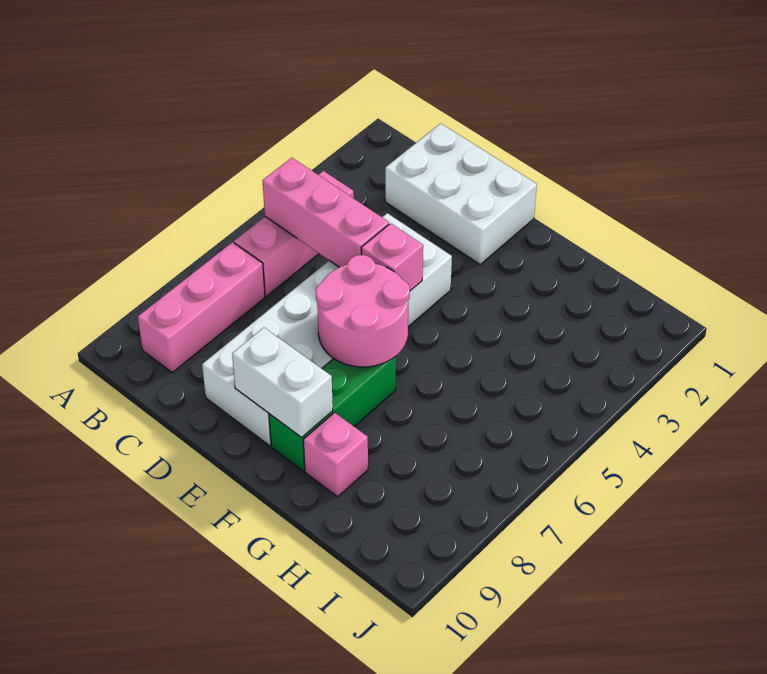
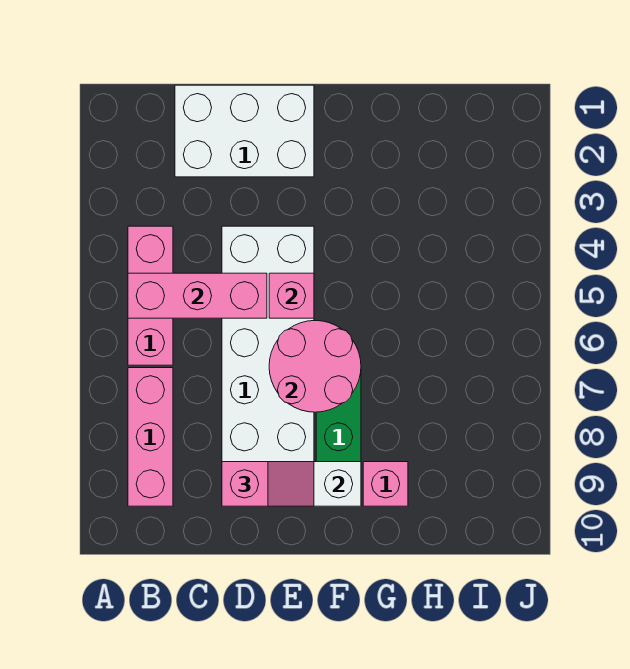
none -> pink slope D9:E9 level 3 top D

